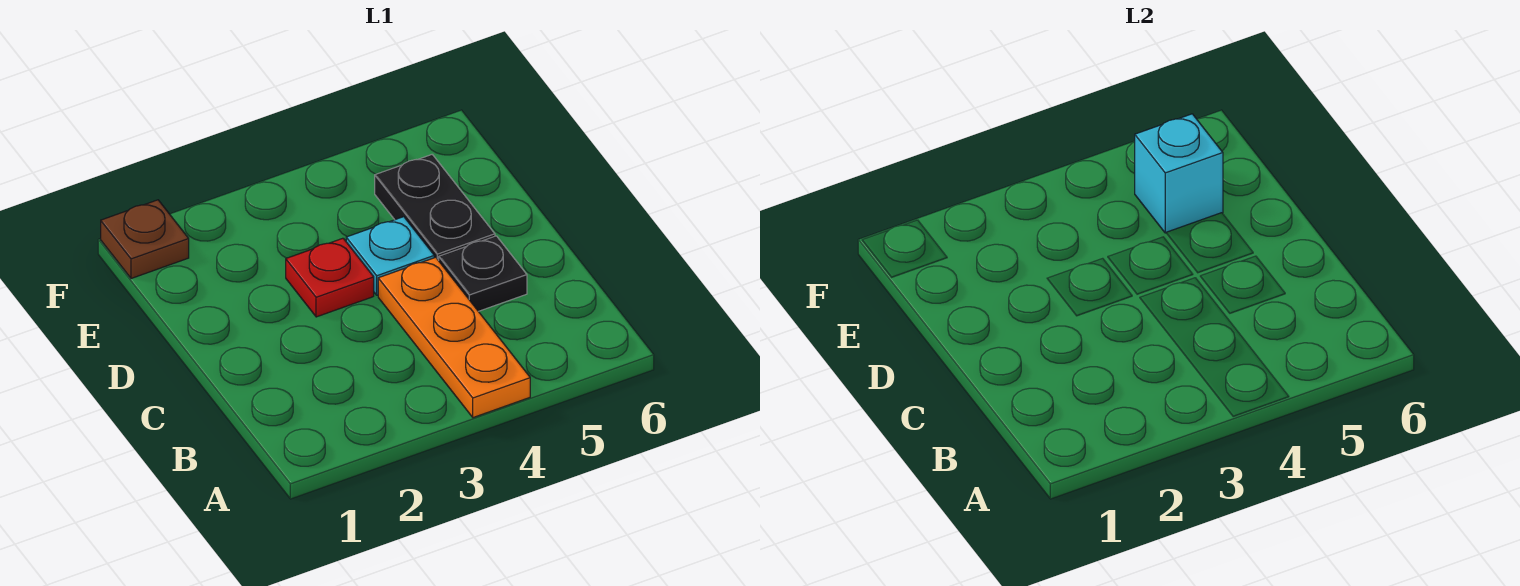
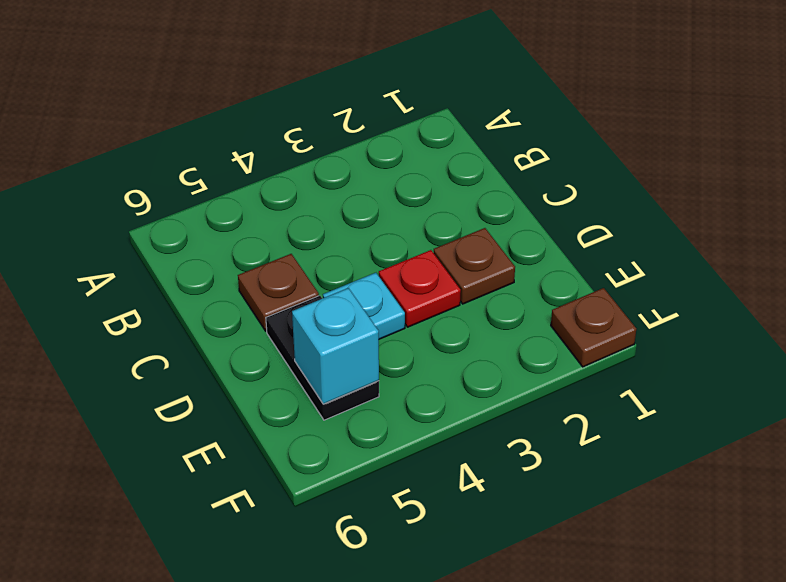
orange plate A4:C4 level 1 -> none
black plate C5 level 1 -> brown plate C5 level 1
none -> brown plate D2 level 1

